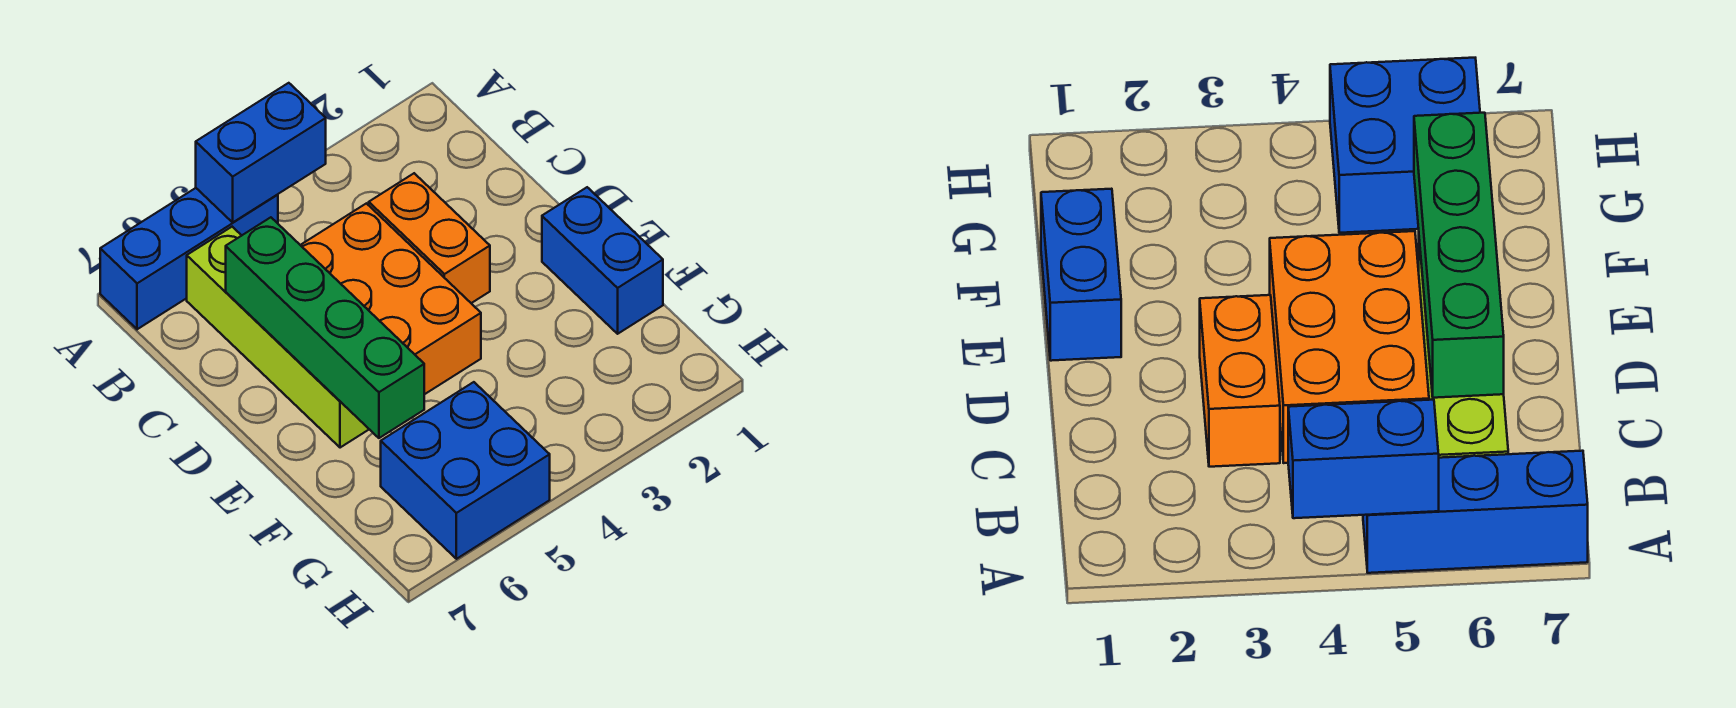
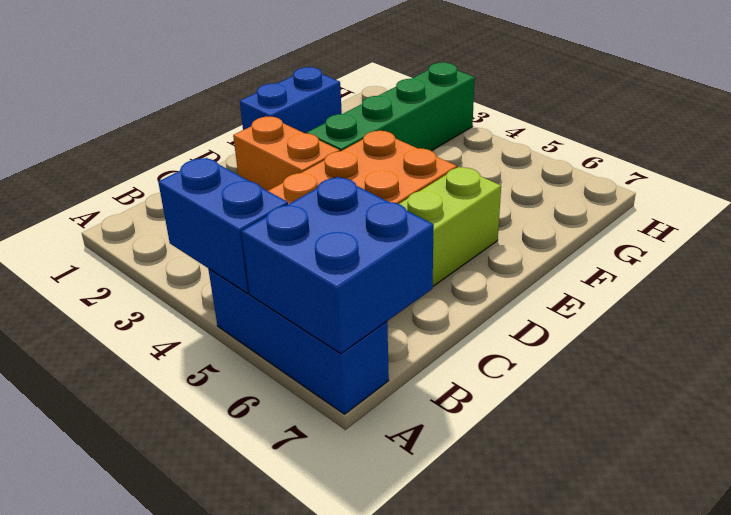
orange brick C3:D3 level 1 -> orange brick D2:D3 level 1
green brick C6:F6 level 2 -> green brick E3:H3 level 1
blue brick G5:H6 level 1 -> blue brick A6:B7 level 2

